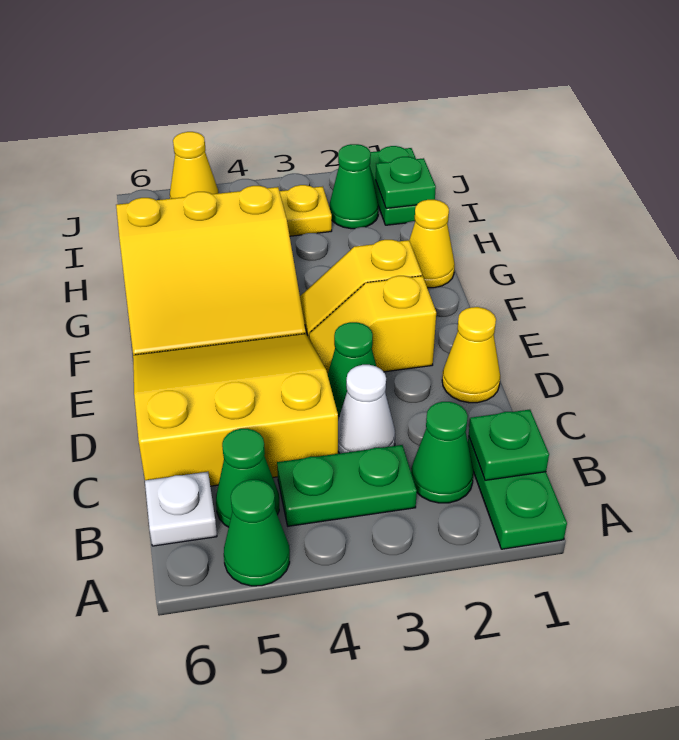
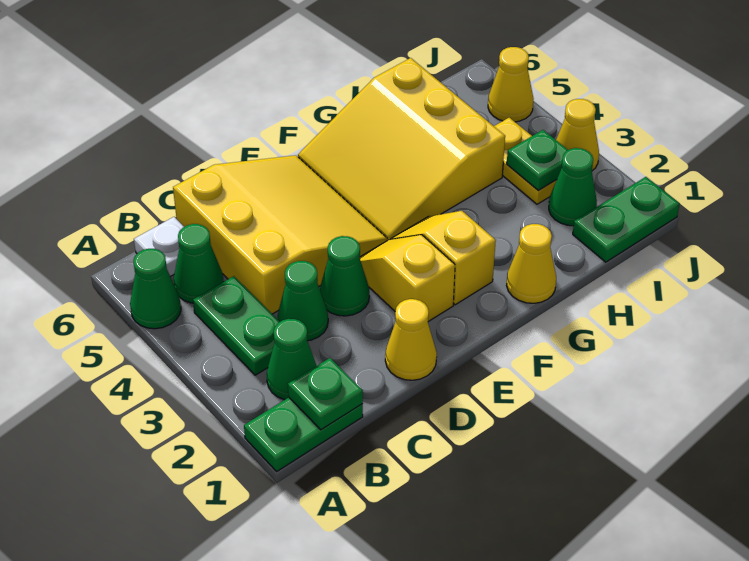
white cone C3 level 1 -> green cone C3 level 1
green plate I1 level 2 -> green plate I3 level 2
none -> yellow cone J3 level 1

